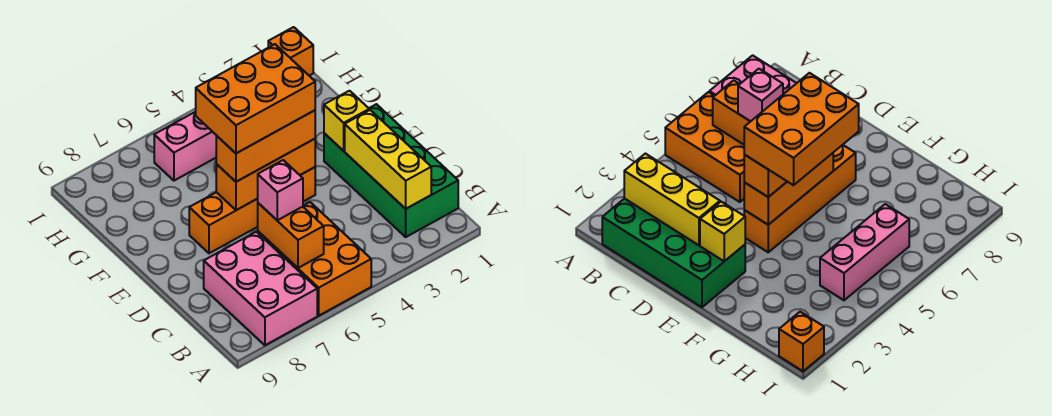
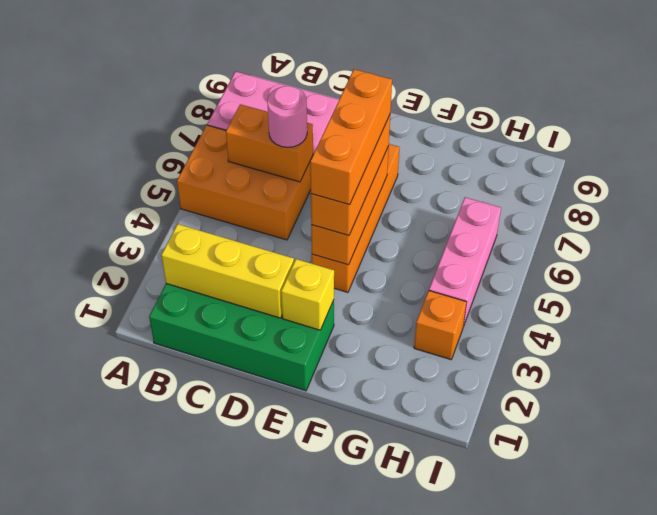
pink brick C6 level 3 -> pink round brick C6 level 3
orange brick E4:F6 level 4 -> orange brick E4:E6 level 4
orange brick I1 level 1 -> orange brick H3 level 1

